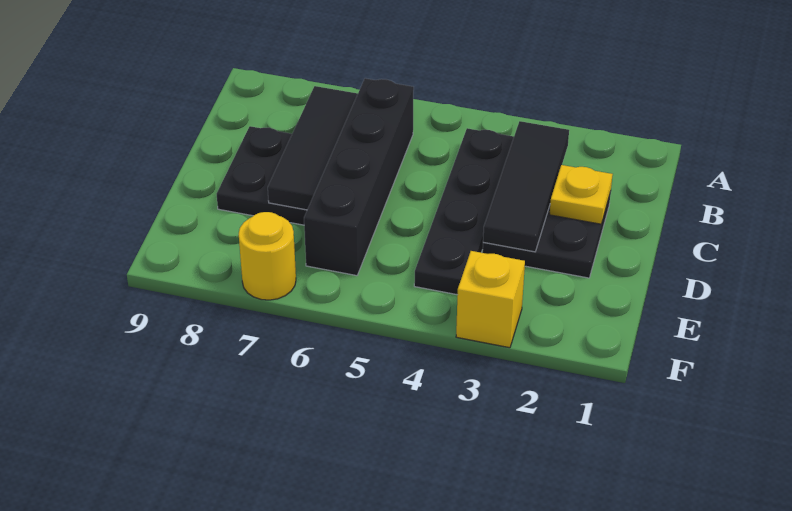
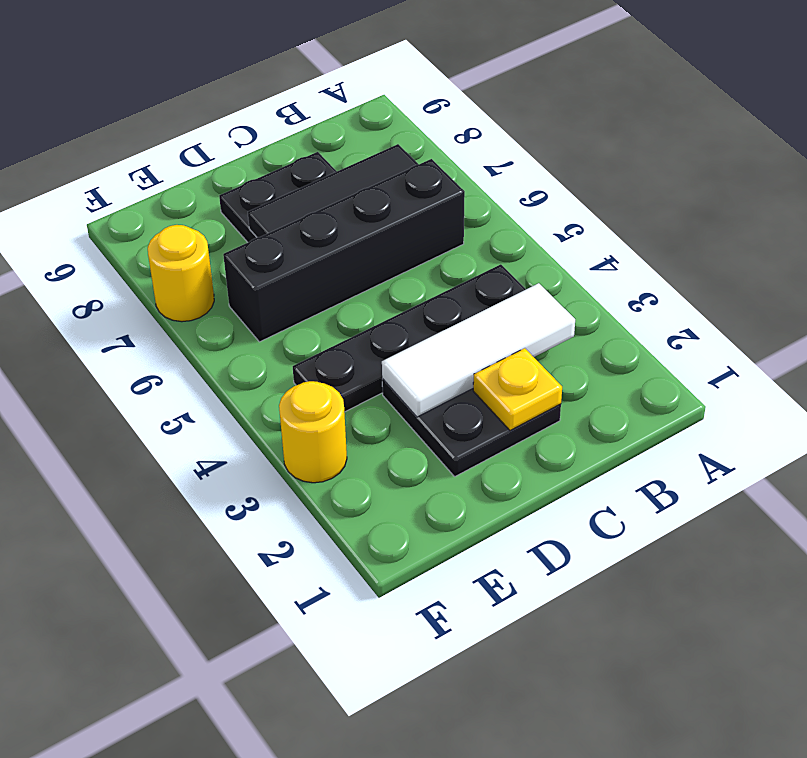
black tile B3:D3 level 2 -> white tile B3:D3 level 2
yellow brick F3 level 1 -> yellow round brick F3 level 1

